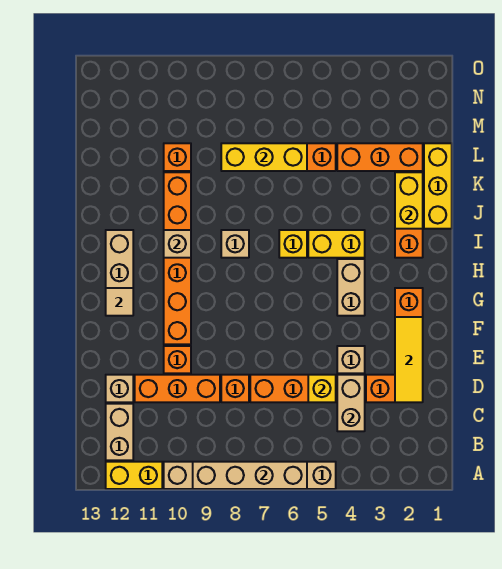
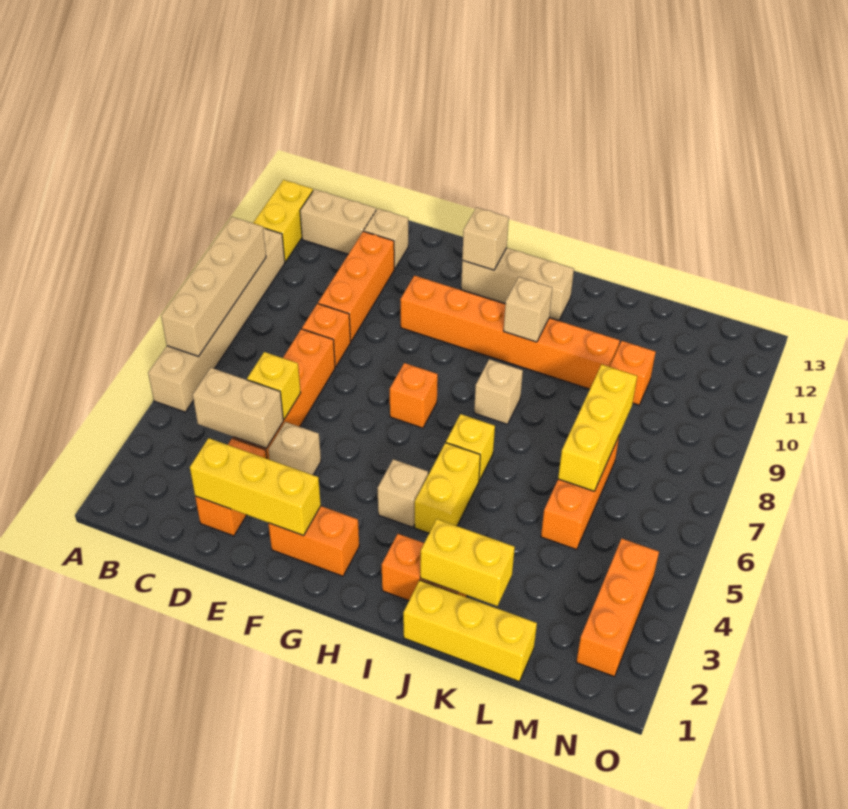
yellow tile D2:F2 level 2 -> yellow brick D2:F2 level 2
orange brick E10 level 1 -> orange brick G7 level 1
tan brick G4:H4 level 1 -> tan brick H4 level 1
tan tile G12 level 2 -> tan brick G12 level 2
orange brick L2:L4 level 1 -> orange brick N2:N4 level 1

